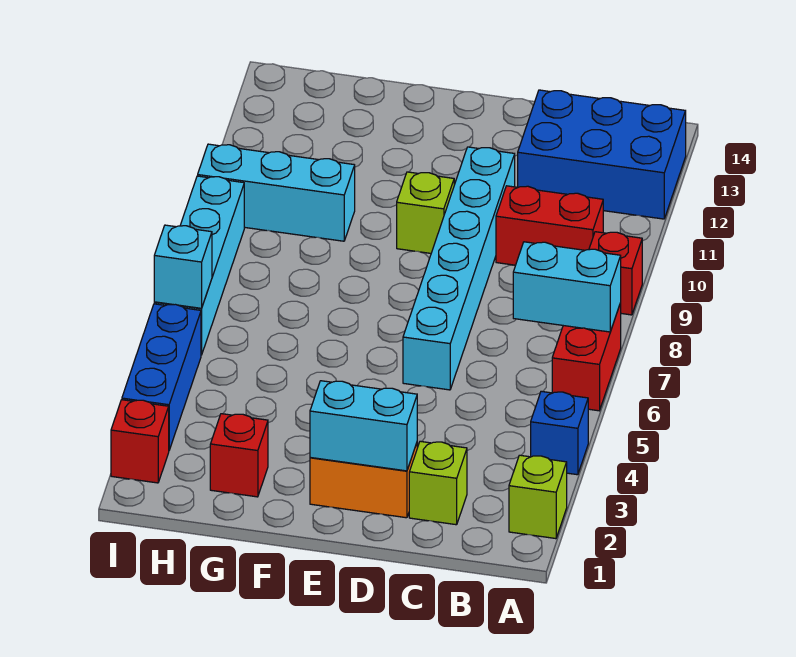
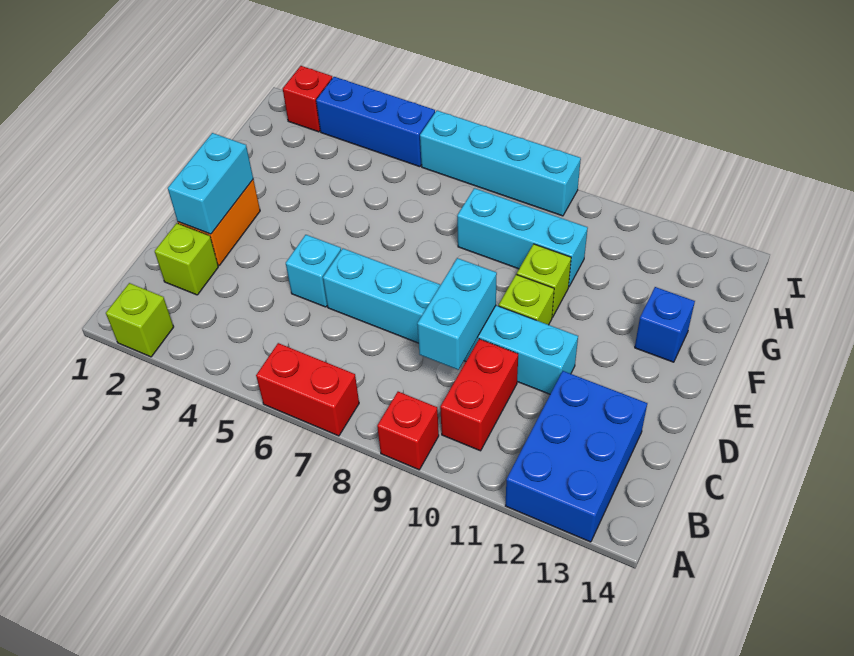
blue brick A4 level 1 -> blue brick F13 level 1
cyan brick A7:B7 level 2 -> cyan brick C9:D9 level 2
none -> lime brick F10 level 1
red brick G2 level 1 -> none
cyan brick G10:I10 level 1 -> cyan brick G8:G10 level 1
cyan brick I6 level 2 -> cyan brick D5 level 1

